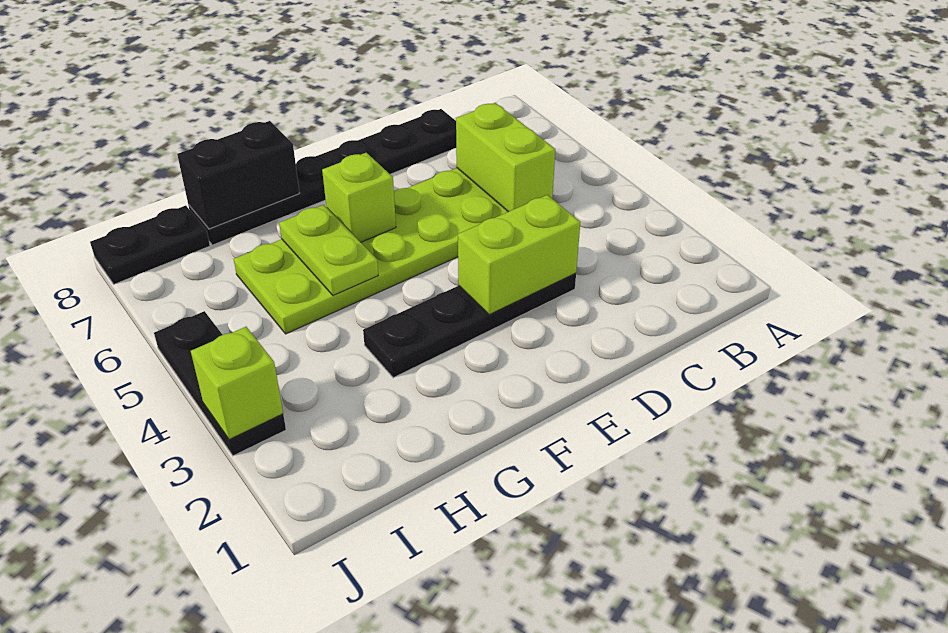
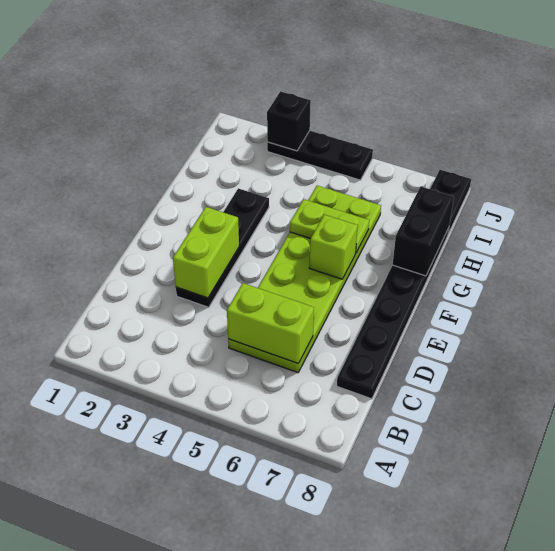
lime brick J3 level 2 -> black brick J3 level 2

